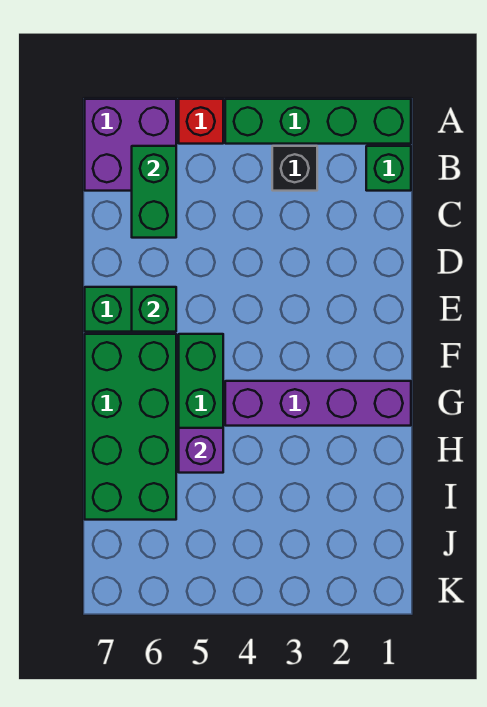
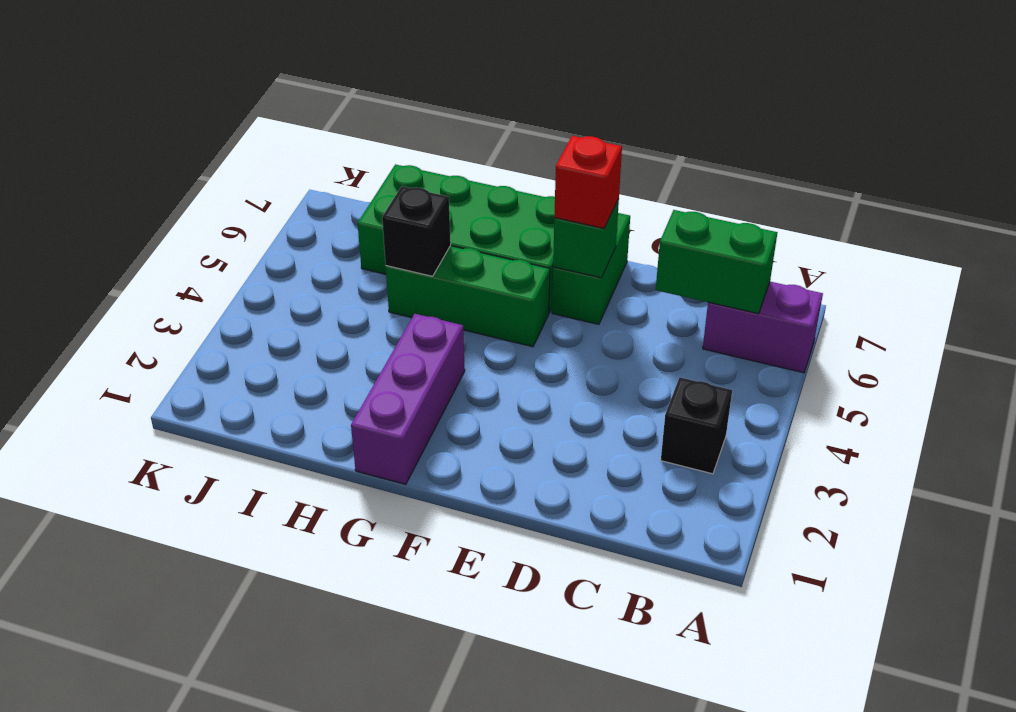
green brick A1:A4 level 1 -> none
red brick A5 level 1 -> red brick E6 level 3
purple brick A6:B7 level 1 -> purple brick A6:B6 level 1
green brick B1 level 1 -> none
purple brick G1:G4 level 1 -> purple brick G1:G3 level 1
purple brick H5 level 2 -> black brick H5 level 2

